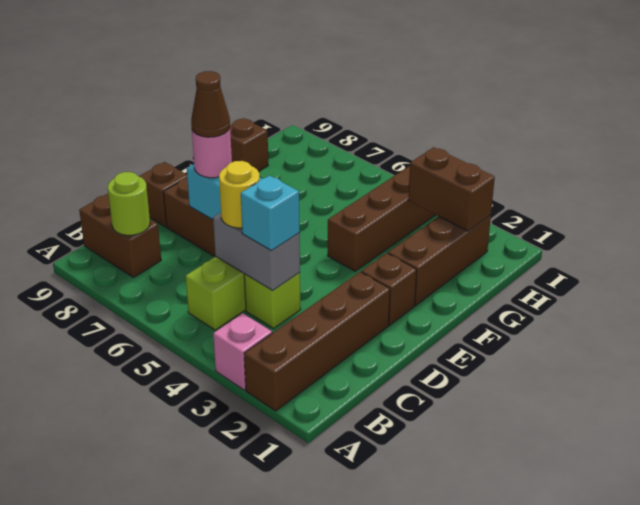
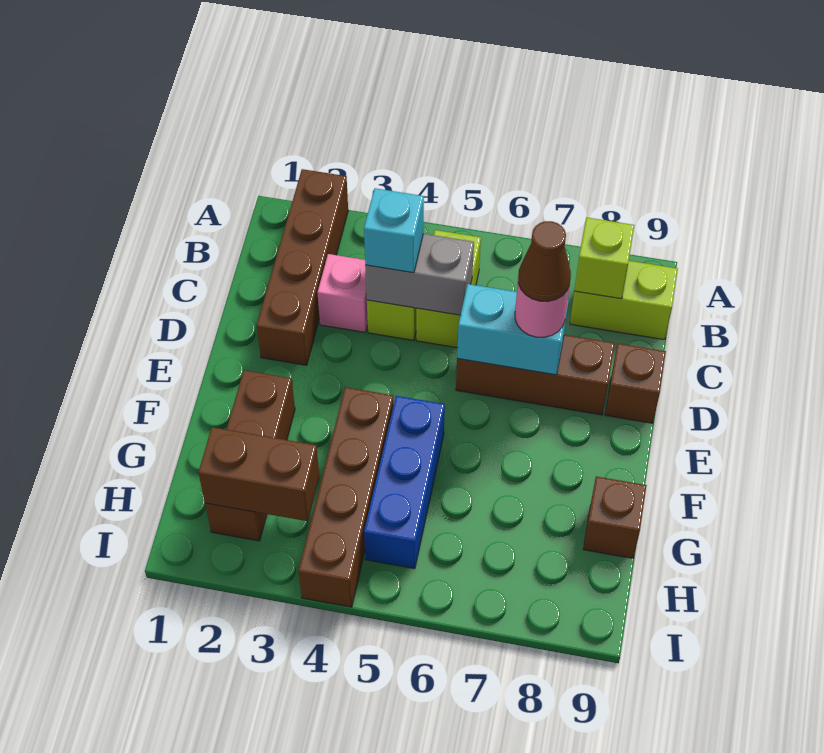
pink brick A3 level 1 -> pink brick C3 level 1
brown brick B8:B9 level 1 -> lime brick B8:B9 level 1
lime round brick B8 level 2 -> lime brick B8 level 2
yellow round brick C5 level 3 -> none
brown brick E2 level 1 -> none
none -> blue brick F5:H5 level 1

